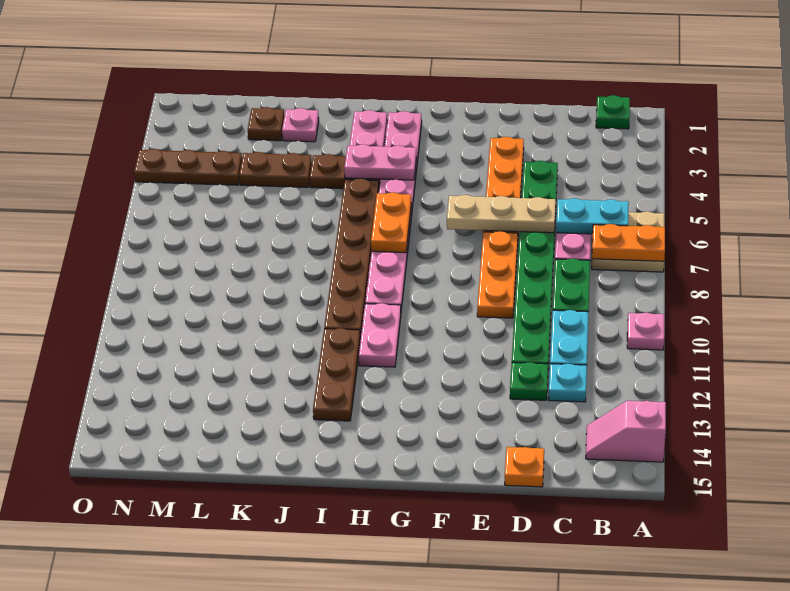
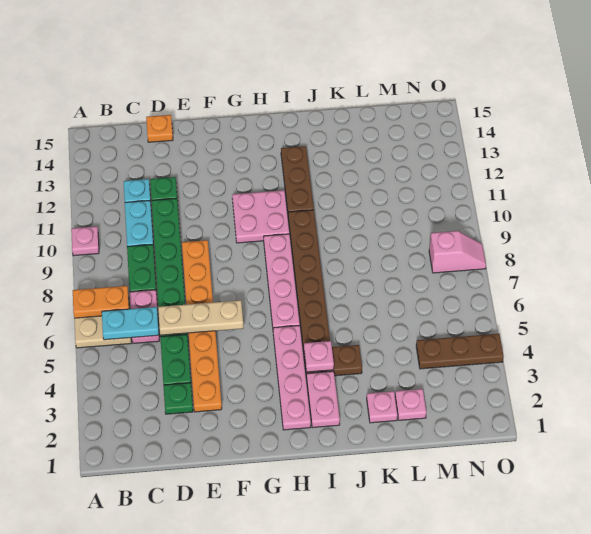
pink slope A14:B14 level 1 top A -> pink slope N8:O8 level 1 top N
green plate B1 level 1 -> green plate D3 level 1
pink plate H4:I4 level 2 -> pink plate I4 level 2
orange plate H6:H7 level 2 -> none
pink plate H10:H11 level 1 -> pink plate G10:H11 level 1
brown plate K4:L4 level 1 -> none
brown plate L2 level 1 -> pink plate L2 level 1

